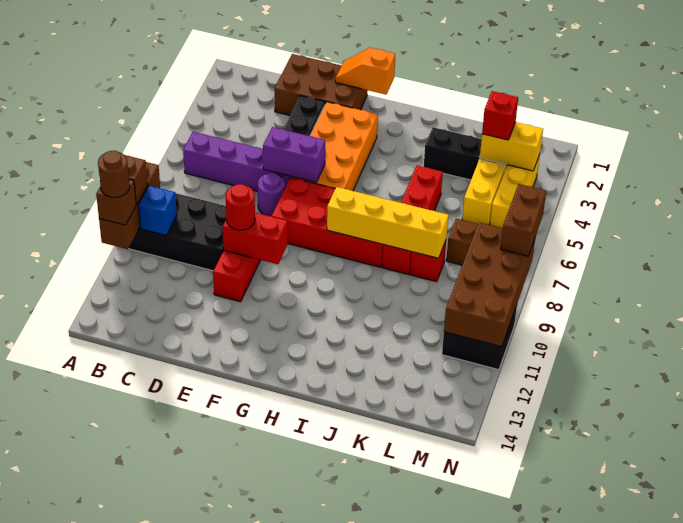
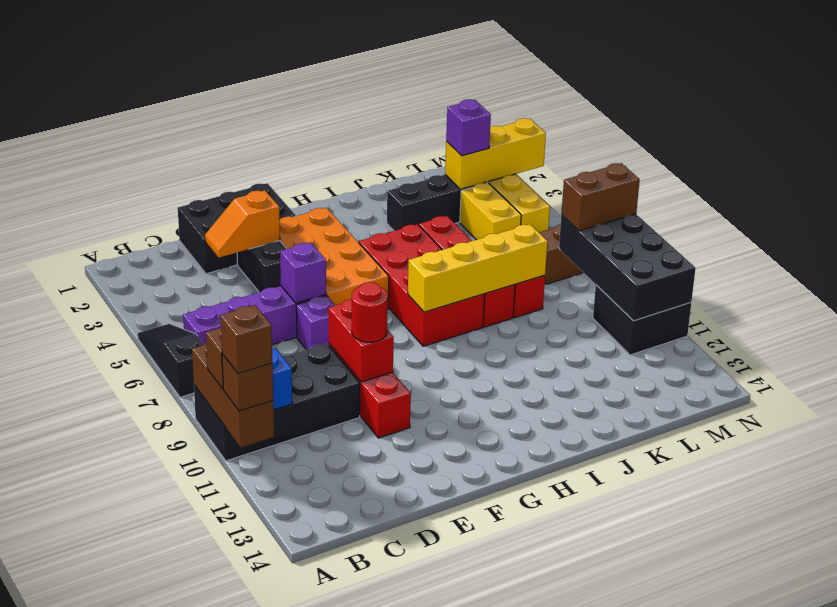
none -> black slope A5:A7 level 1 top 7
brown round brick A11 level 4 -> brown brick A11 level 4
brown brick D1:F2 level 1 -> black brick D1:F2 level 1
purple brick E6:F6 level 2 -> purple brick E6 level 2
purple round brick E7 level 1 -> purple brick E7 level 1
red brick E10:F10 level 2 -> red brick E9:E10 level 2
orange slope F1:G1 level 2 top G -> orange slope D3:E3 level 2 top E
red brick F7:I8 level 1 -> red brick H5:I8 level 1
yellow brick L3:M3 level 2 -> yellow brick L3:N3 level 2
red brick L3 level 3 -> purple brick L3 level 3
brown brick M8:N11 level 2 -> black brick M8:N11 level 2
brown brick N7:N8 level 3 -> brown brick M8:N8 level 3

